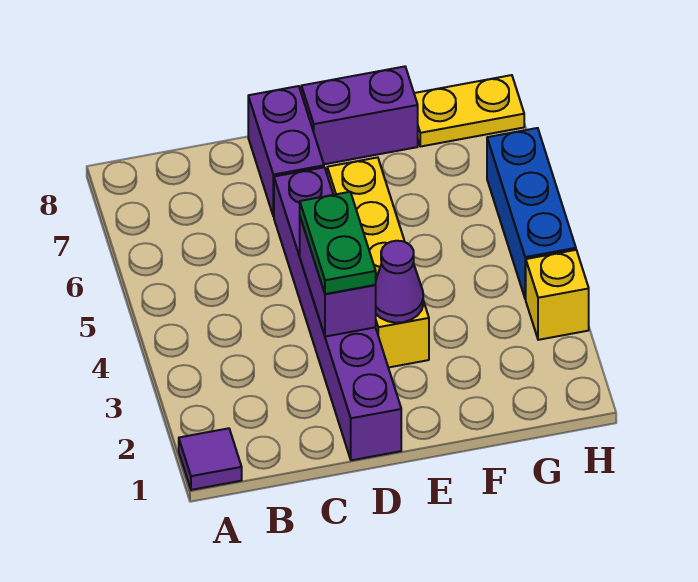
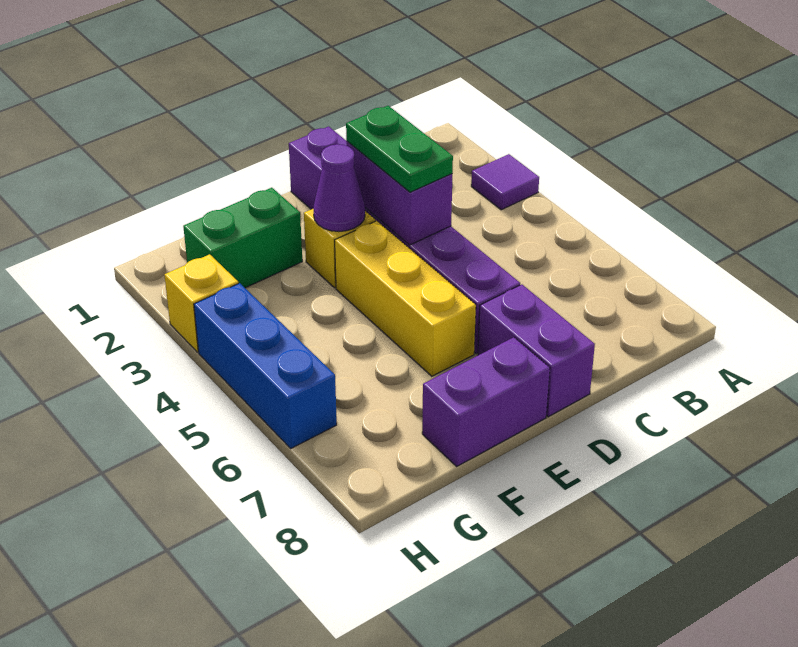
purple tile A1 level 1 -> purple tile A3 level 1
none -> green brick F2:G2 level 1
yellow plate G8:H8 level 1 -> none

